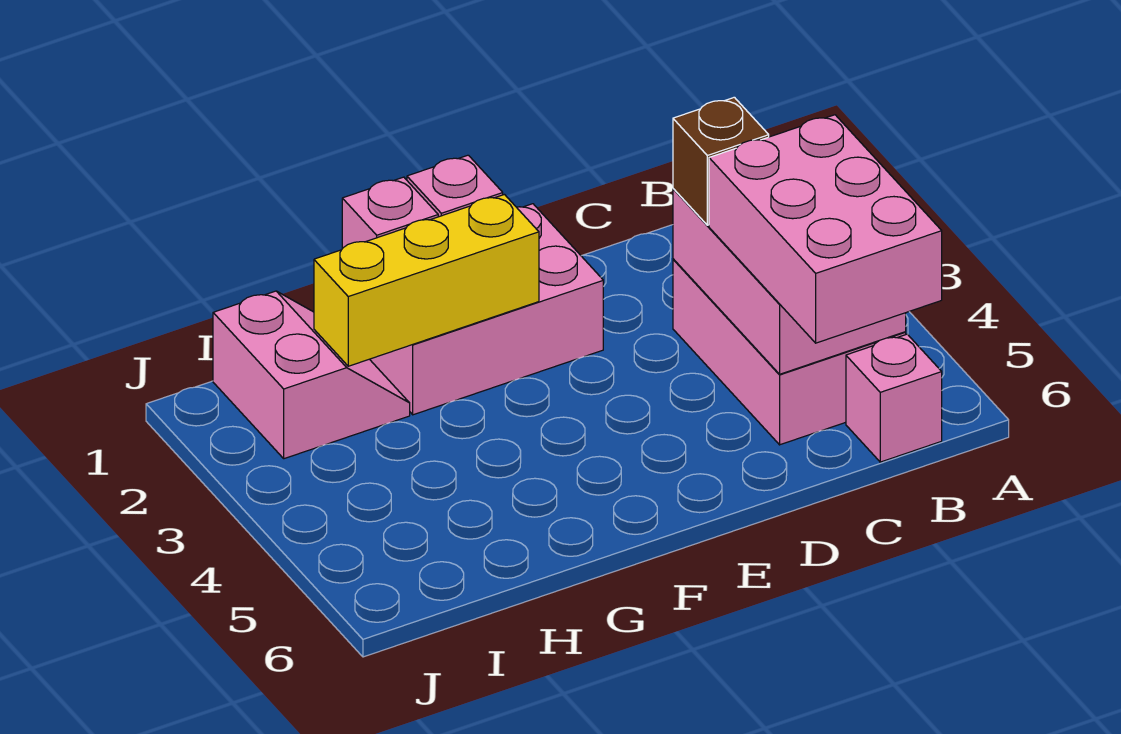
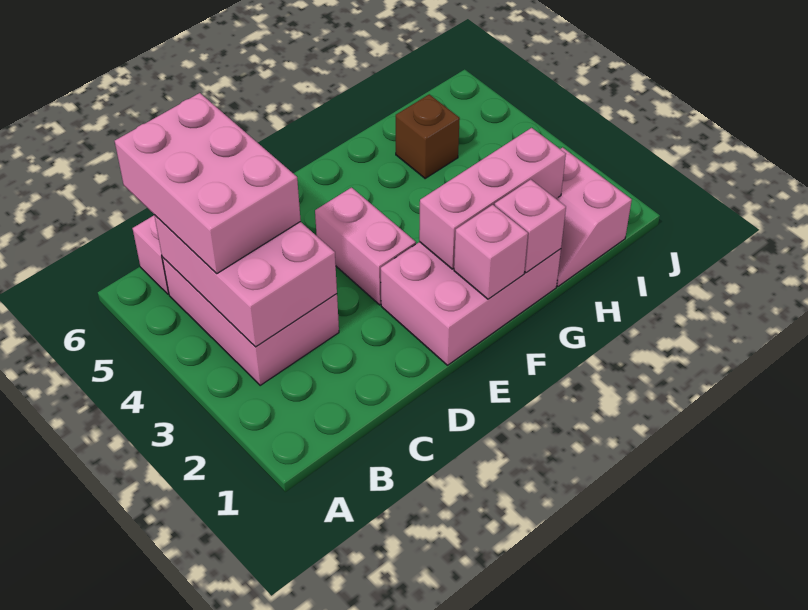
brown brick C3 level 3 -> brown brick H5 level 1
none -> pink brick E3:E4 level 1
yellow brick F2:H2 level 2 -> pink brick F2:H2 level 2

